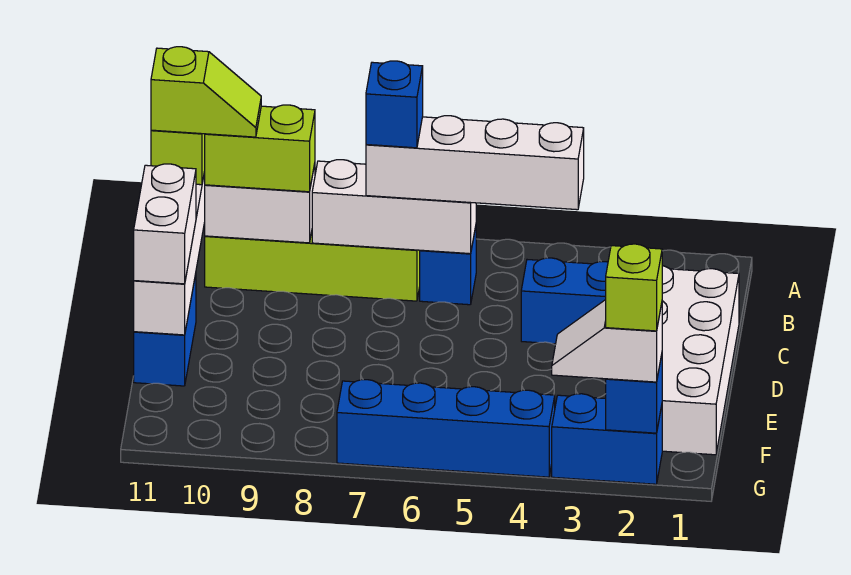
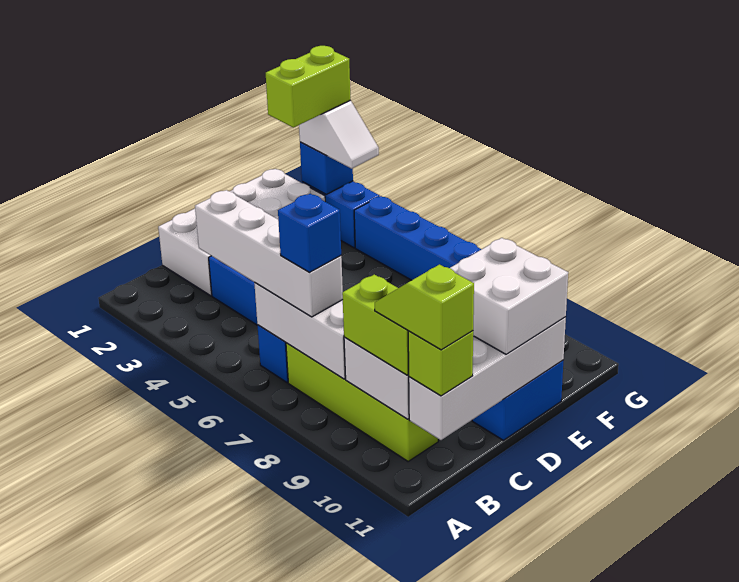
white brick D11:E11 level 3 -> white brick D10:E11 level 3
lime brick G2 level 4 -> lime brick F2:G2 level 4

